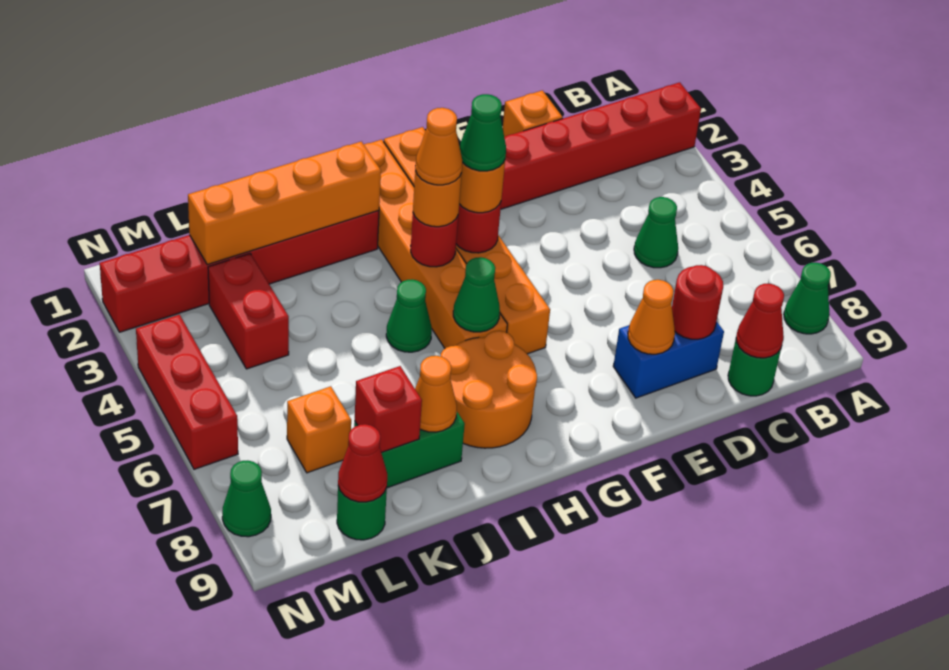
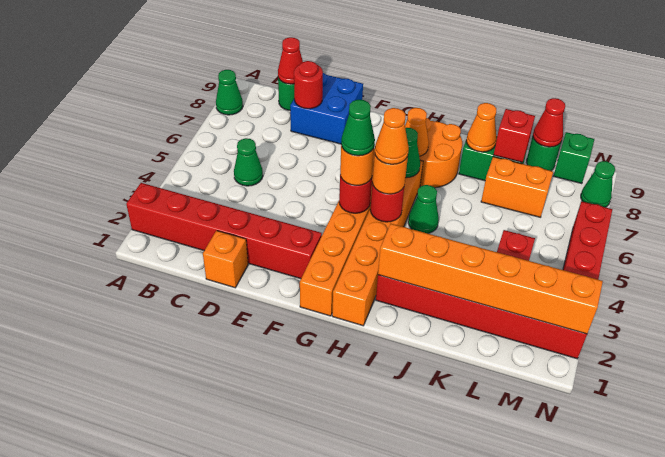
blue brick D8:E8 level 1 -> blue brick D8:E9 level 1
orange cone E8 level 2 -> orange cone H7 level 2
orange brick I2:L2 level 2 -> orange brick I2:N2 level 2
orange brick L7 level 1 -> orange brick K7:L7 level 1
none -> green brick M9 level 1

